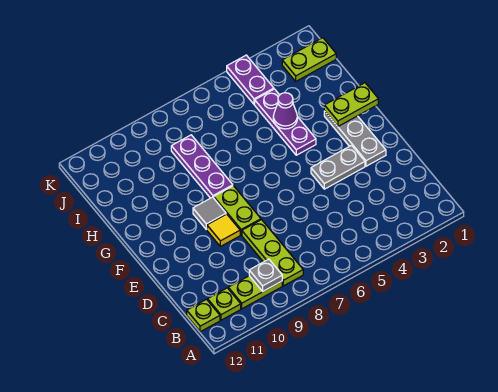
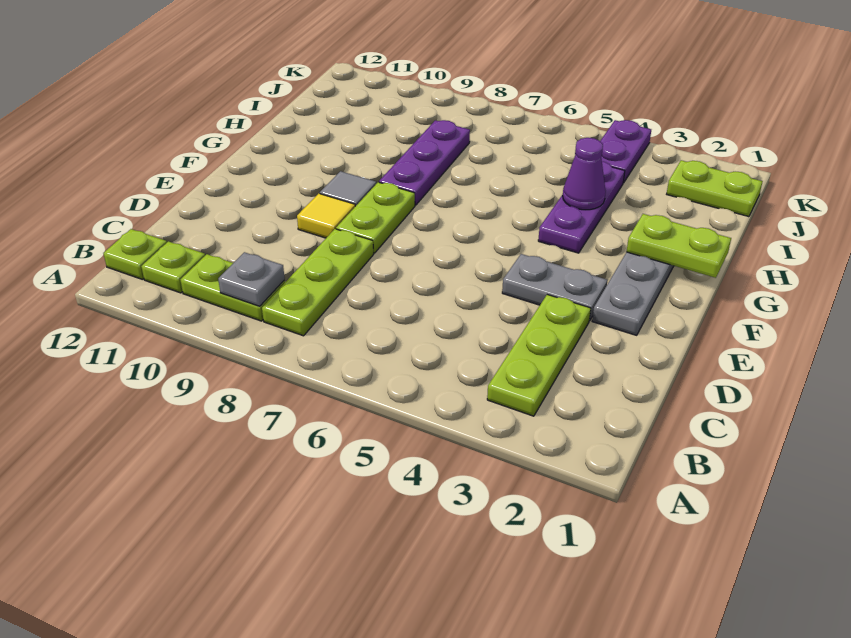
none -> lime plate B3:D3 level 1

